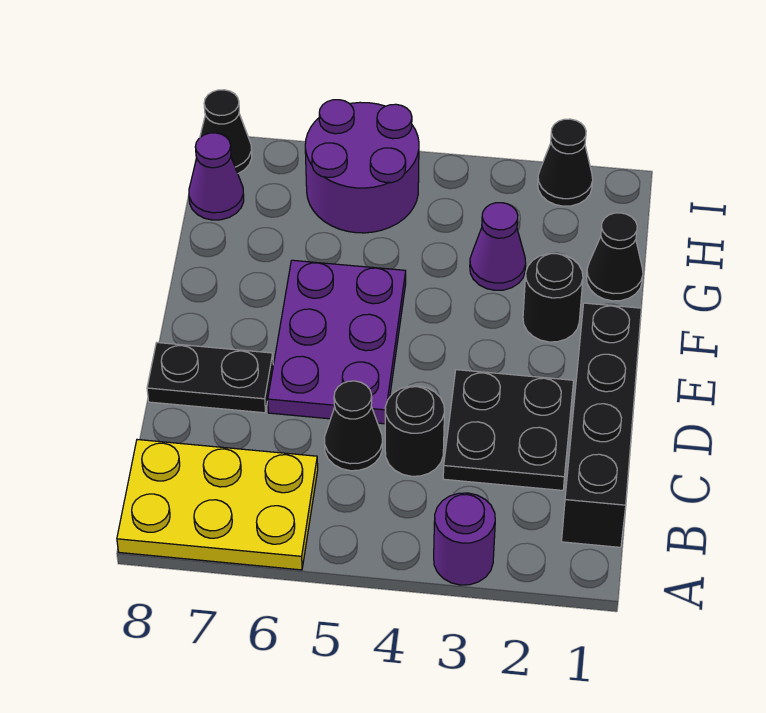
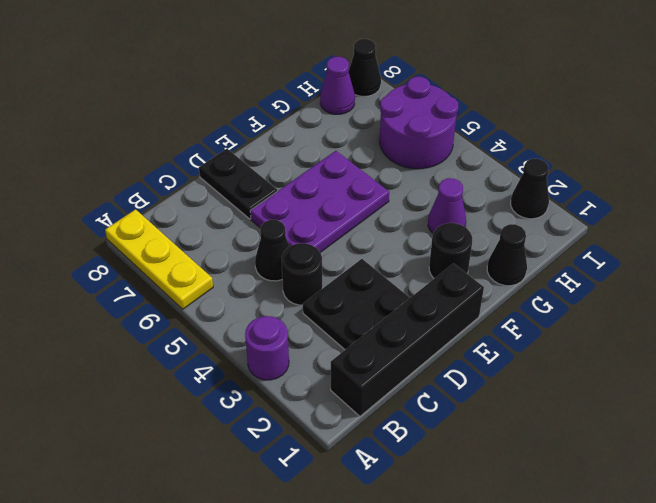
yellow plate A6:B8 level 1 -> yellow plate A6:A8 level 1

